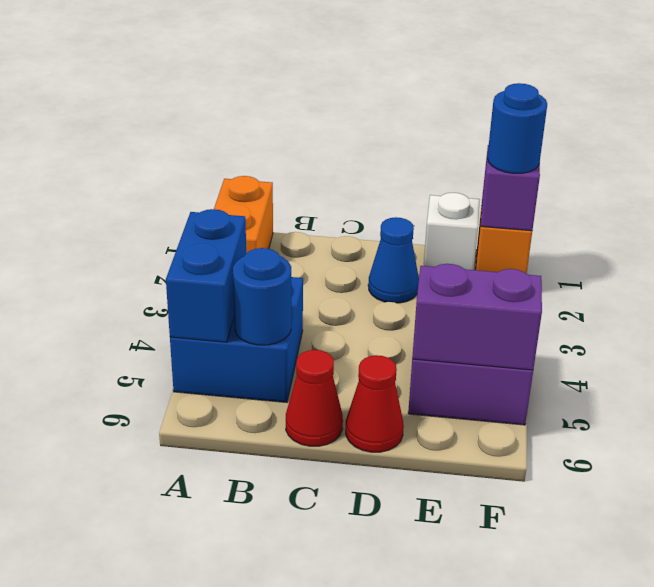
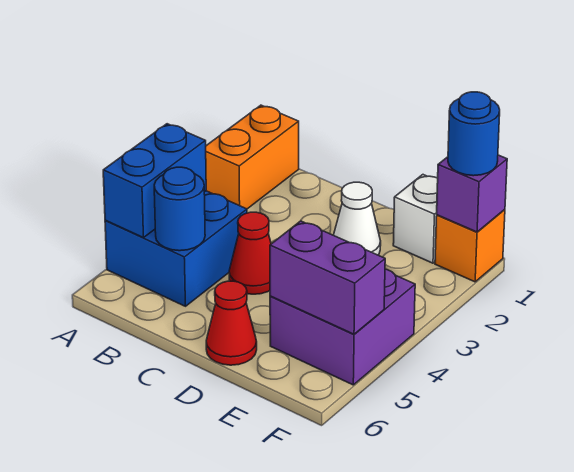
red cone C6 level 1 -> red cone C4 level 1
blue cone D2 level 1 -> white cone D2 level 1

